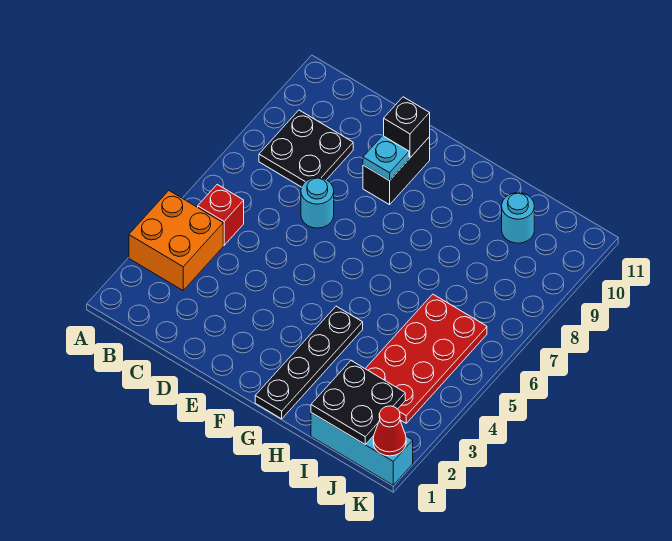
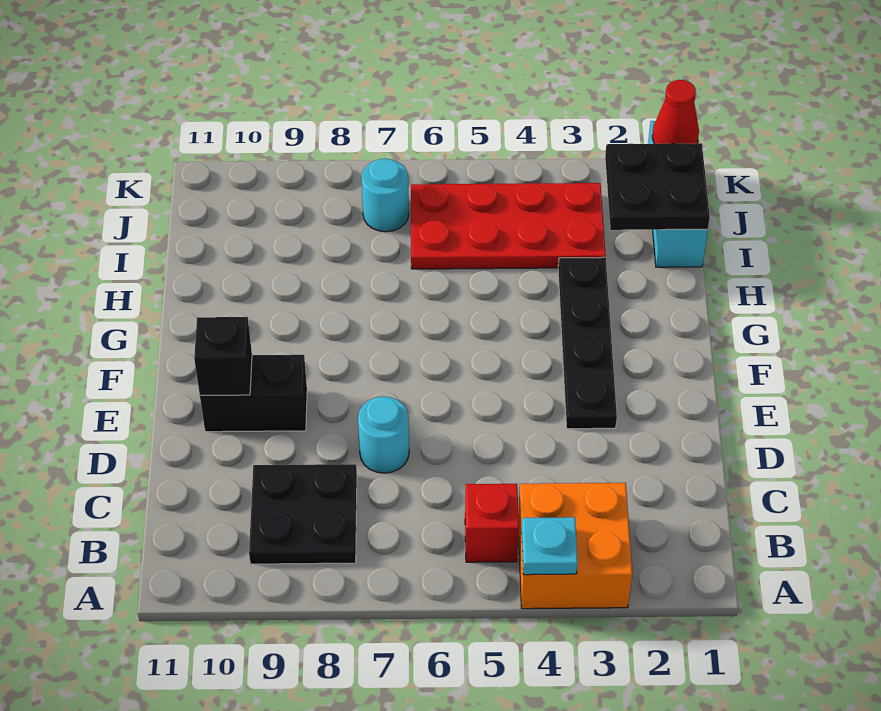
cyan plate E9 level 2 -> cyan plate A4 level 2
black plate G1:G4 level 1 -> black plate E3:H3 level 1
cyan round brick I10 level 1 -> cyan round brick J7 level 1

